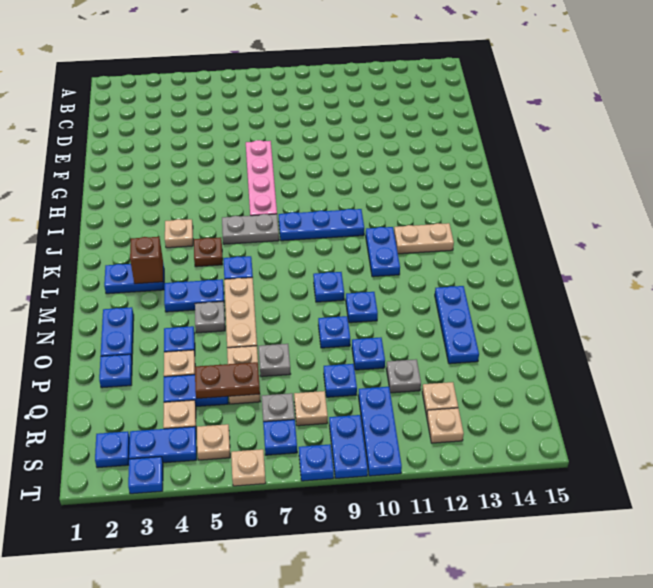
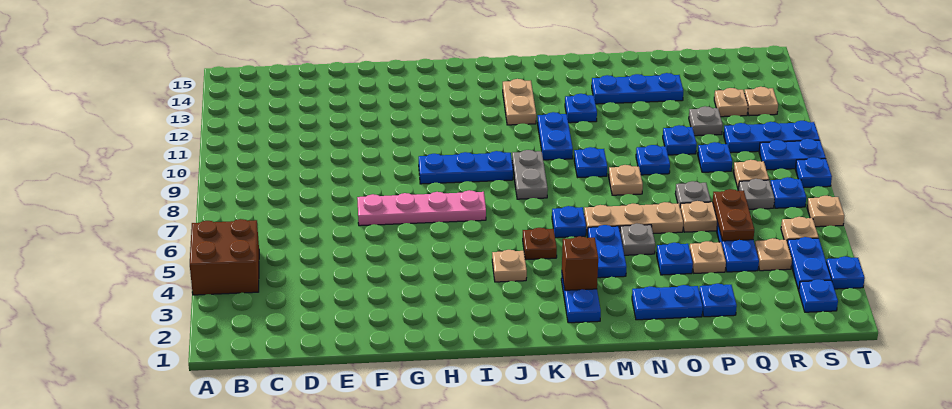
none -> brown brick A4:B5 level 1
grey plate J6:J7 level 1 -> grey plate K8:K9 level 1
blue plate J8:J10 level 1 -> blue plate H9:J9 level 1
blue plate K11:L11 level 1 -> blue plate L10:L11 level 1
none -> tan plate N8 level 1
blue plate N10 level 1 -> blue plate M12 level 1

